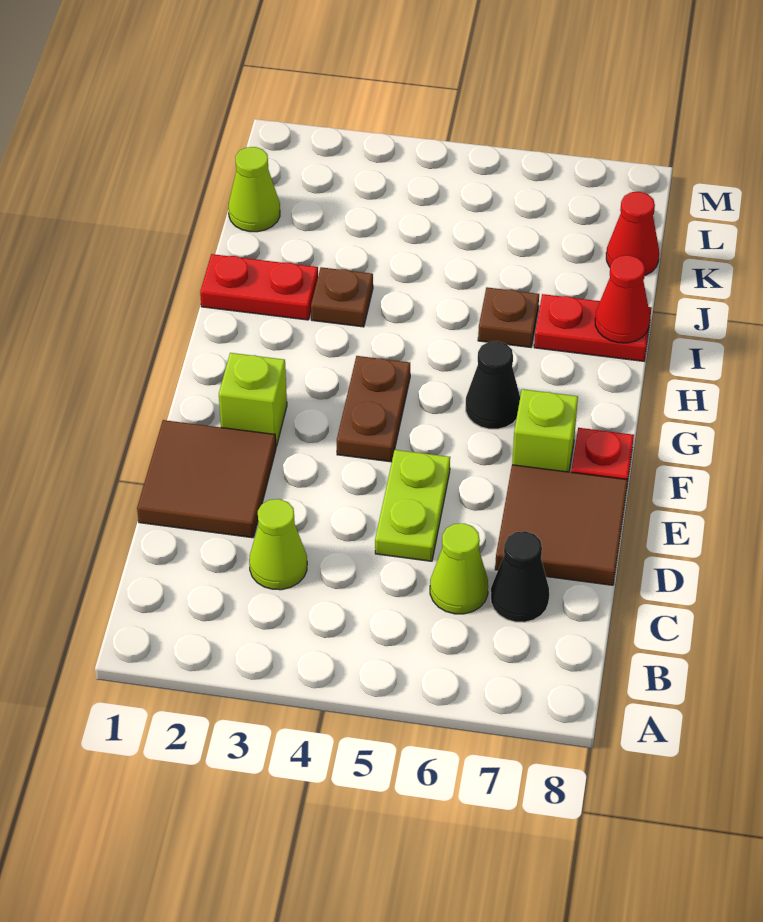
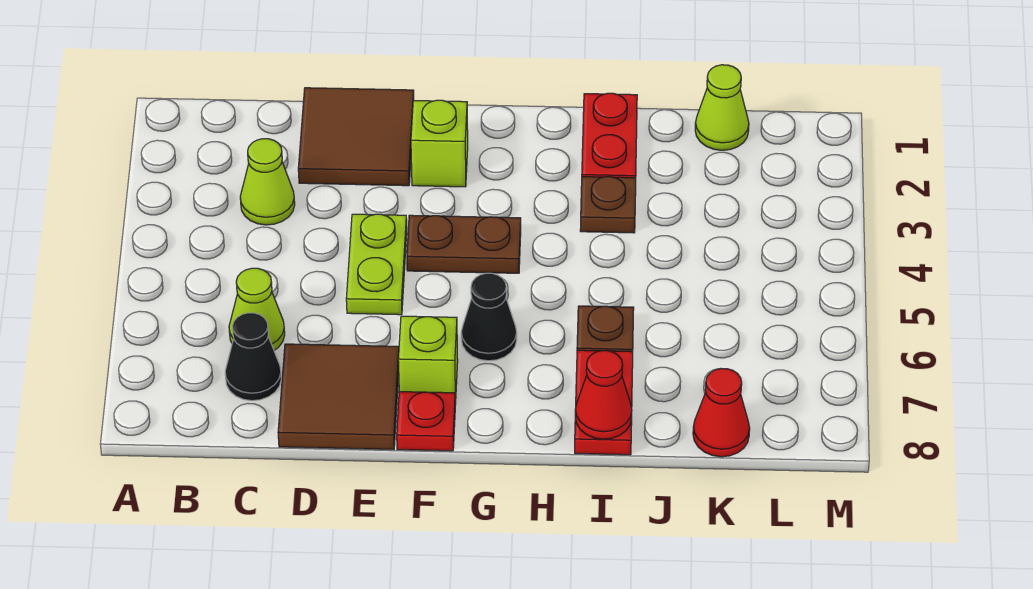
lime plate D5:E5 level 1 -> lime plate E4:E5 level 1

